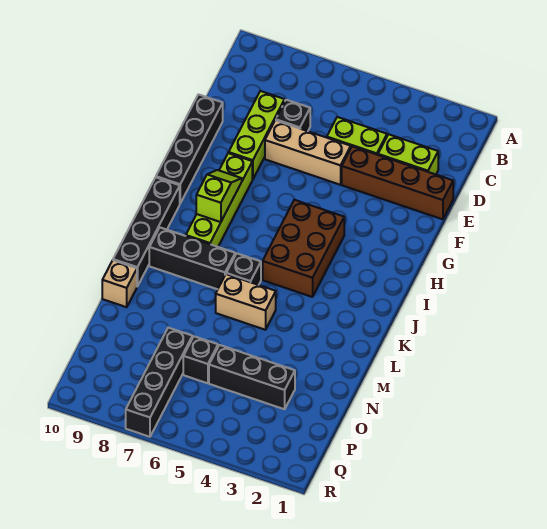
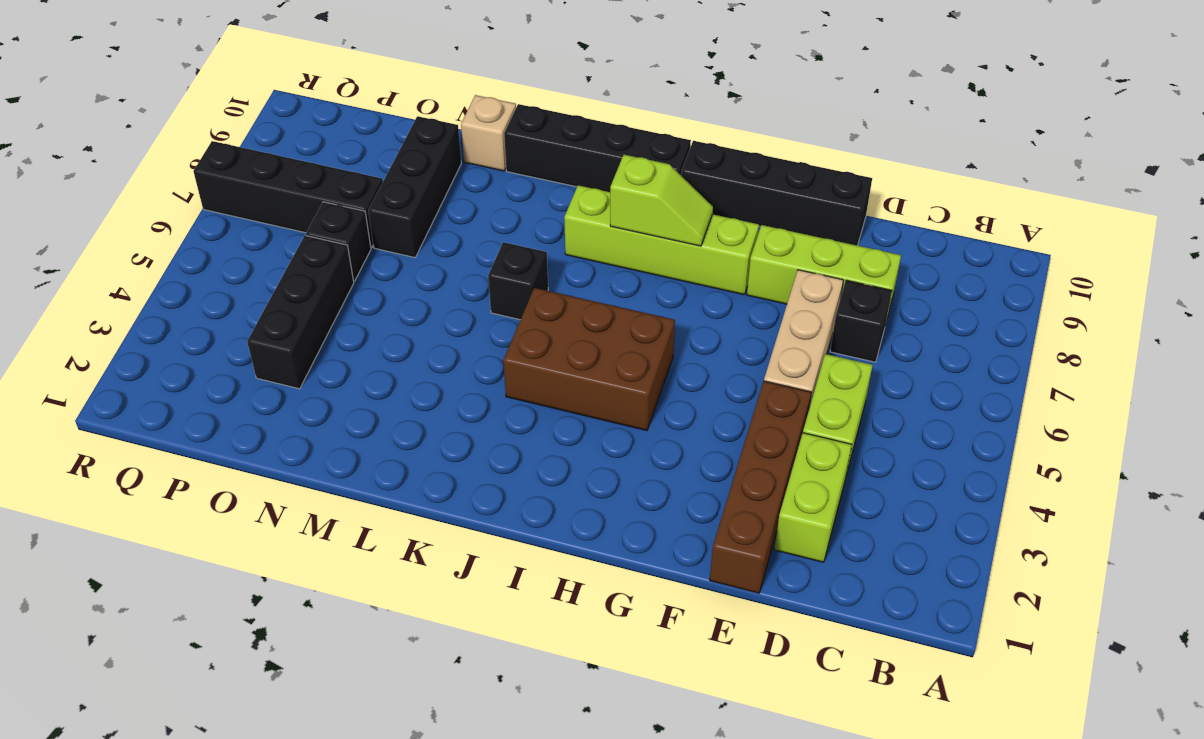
black brick K7:K9 level 1 -> black brick N7:N9 level 1
tan brick L5:L6 level 1 -> none

